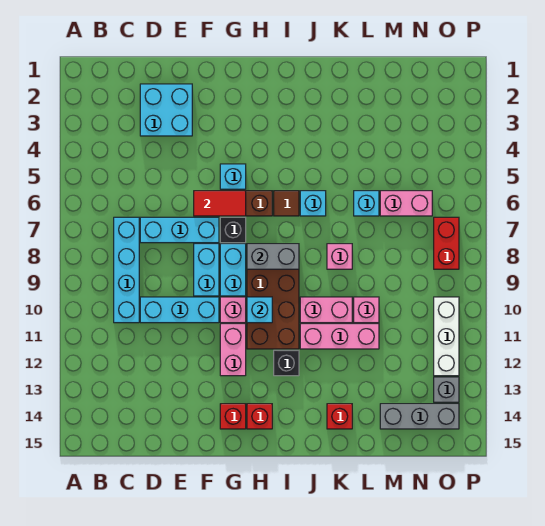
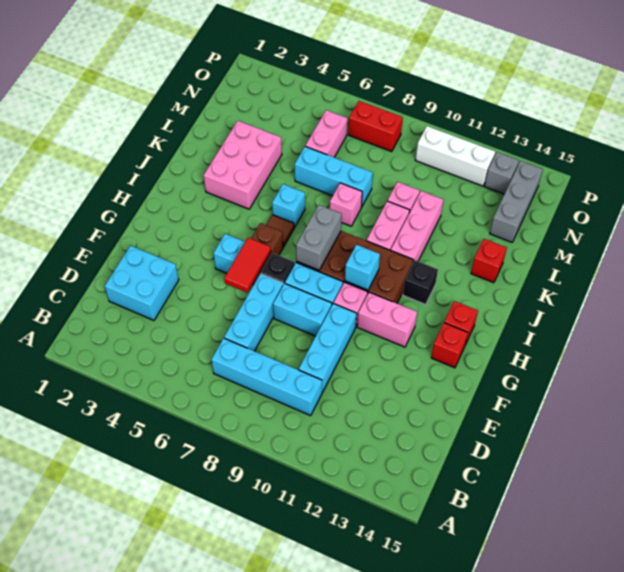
none -> pink brick J3:L4 level 1
cyan brick L6 level 1 -> cyan brick L6:L8 level 1

